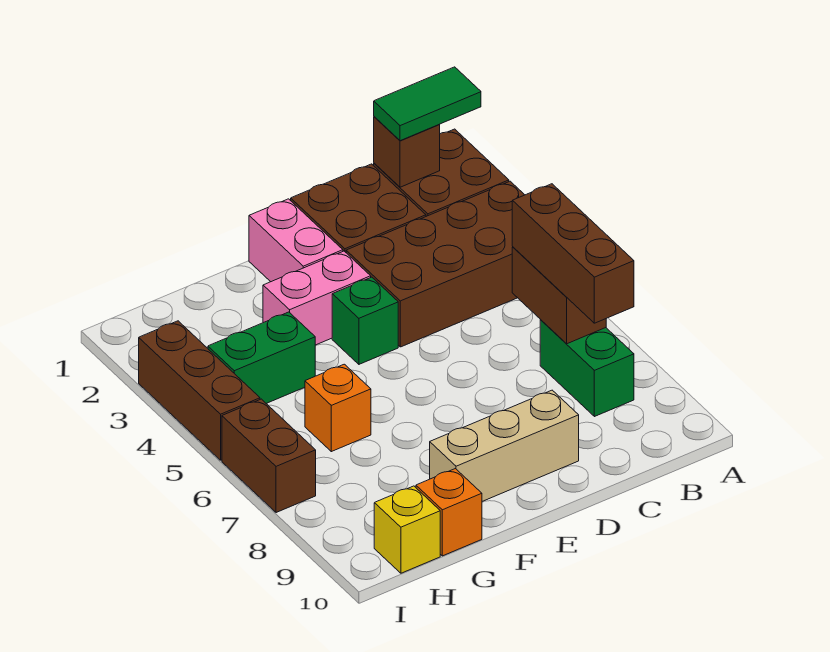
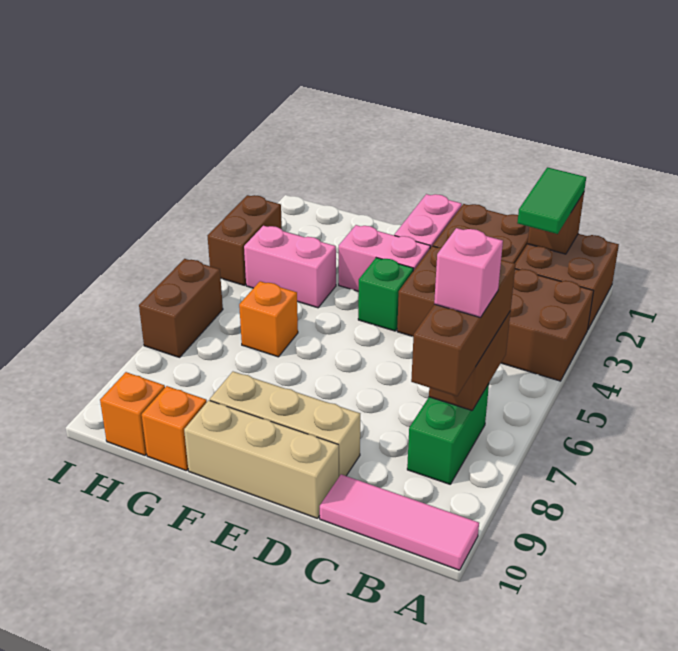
green tile A1:B1 level 3 -> green tile B1:B2 level 3
none -> pink tile A10:C10 level 1
none -> pink brick B7 level 4
none -> tan brick D10:F10 level 1
green brick G4:H4 level 1 -> pink brick G4:H4 level 1
yellow brick H10 level 1 -> orange brick H10 level 1
brown brick I3:I5 level 1 -> brown brick I3:I4 level 1

